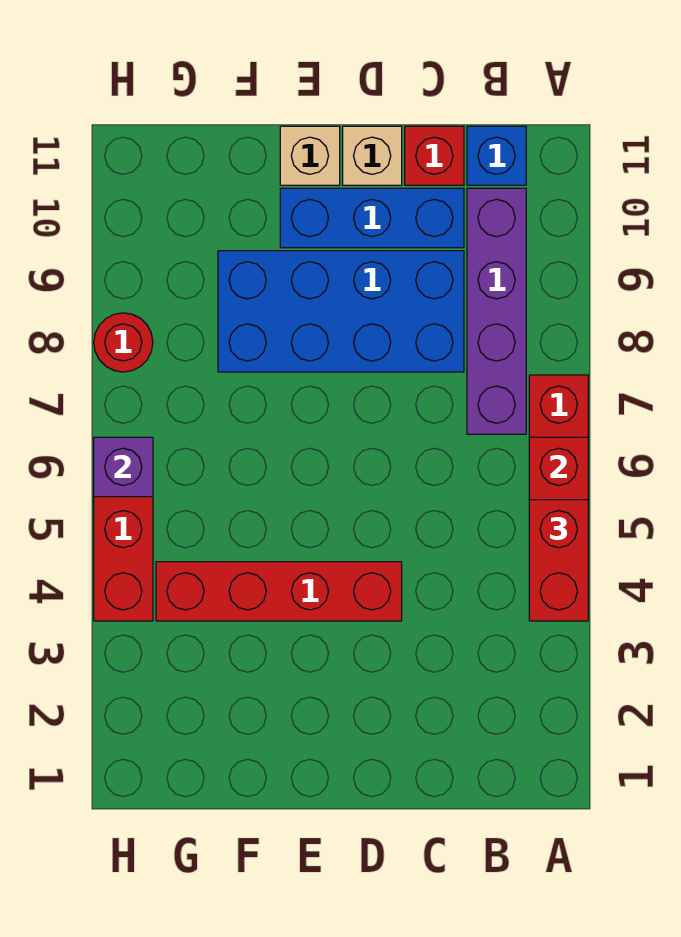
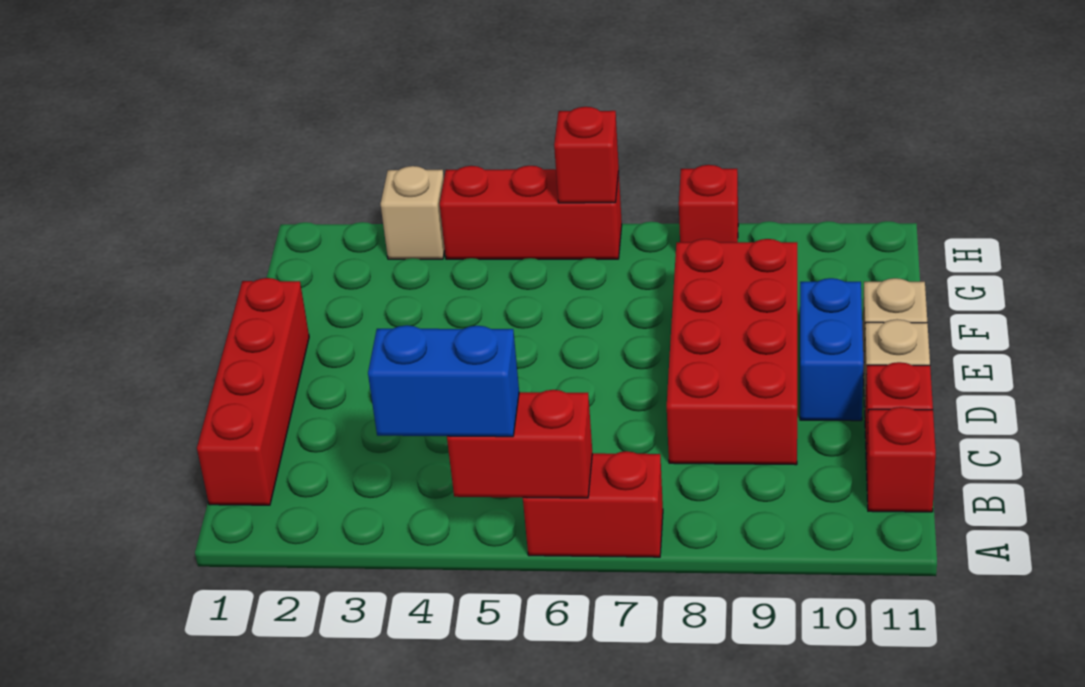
red brick A4:A5 level 3 -> blue brick A4:A5 level 3
purple brick B7:B10 level 1 -> none
blue brick B11 level 1 -> red brick B11 level 1
blue brick C8:F9 level 1 -> red brick C8:F9 level 1
blue brick C10:E10 level 1 -> blue brick D10:E10 level 1
red brick D4:G4 level 1 -> red brick B1:E1 level 1
none -> tan brick H3 level 1
purple brick H6 level 2 -> red brick H6 level 2
red round brick H8 level 1 -> red brick H8 level 1

